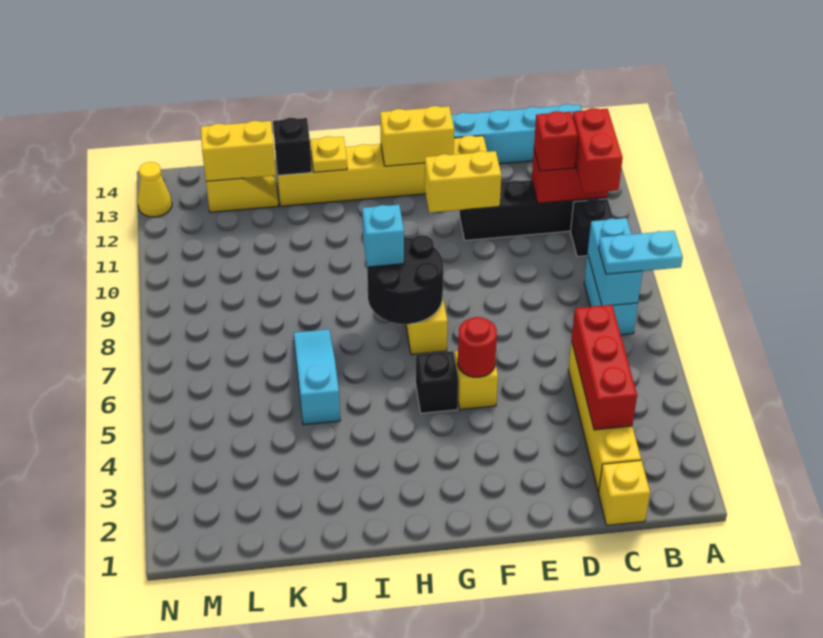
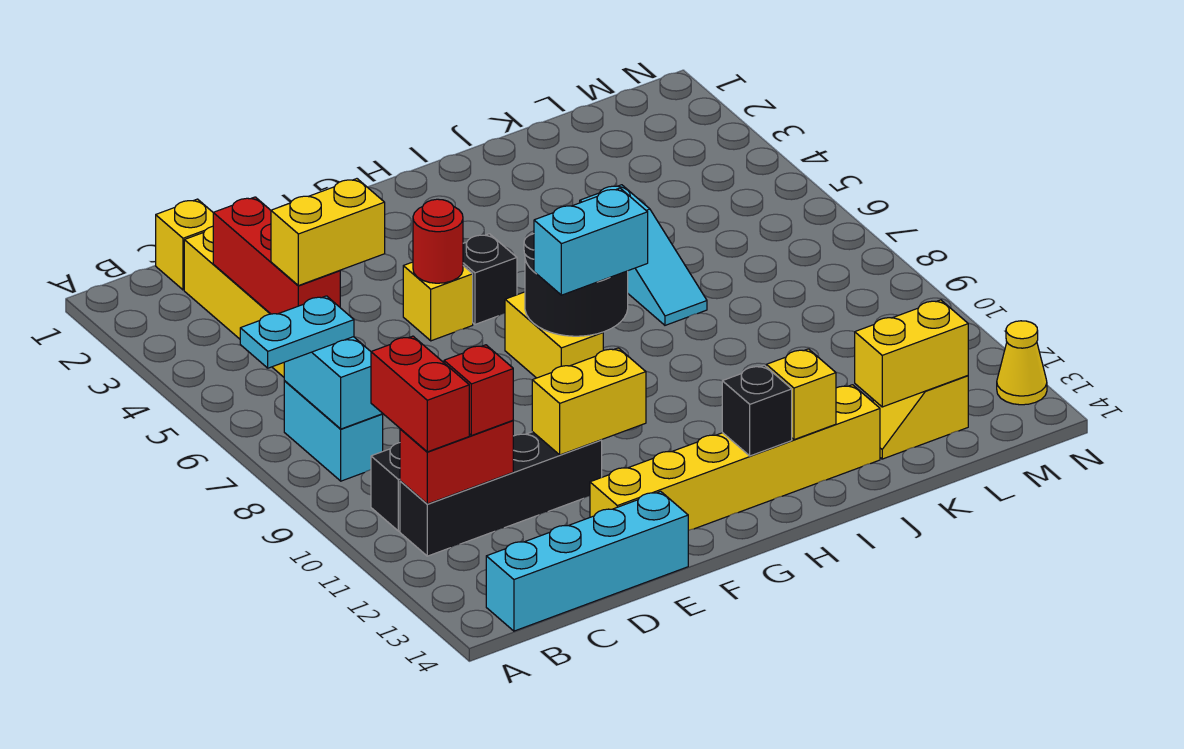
yellow brick F13:G13 level 2 -> yellow brick C5:D5 level 3
cyan brick H8 level 3 -> cyan brick G8:H8 level 3
yellow plate I13 level 2 -> yellow brick I13 level 2
black brick J13 level 2 -> black brick H13 level 2

